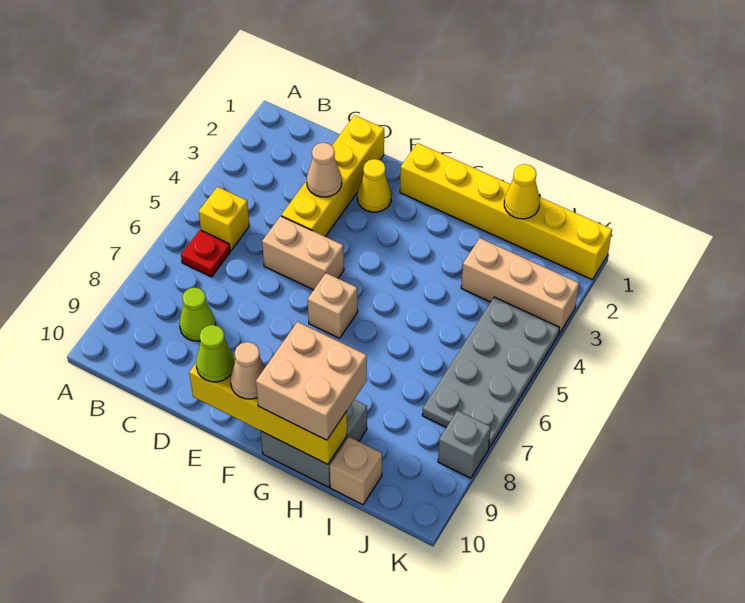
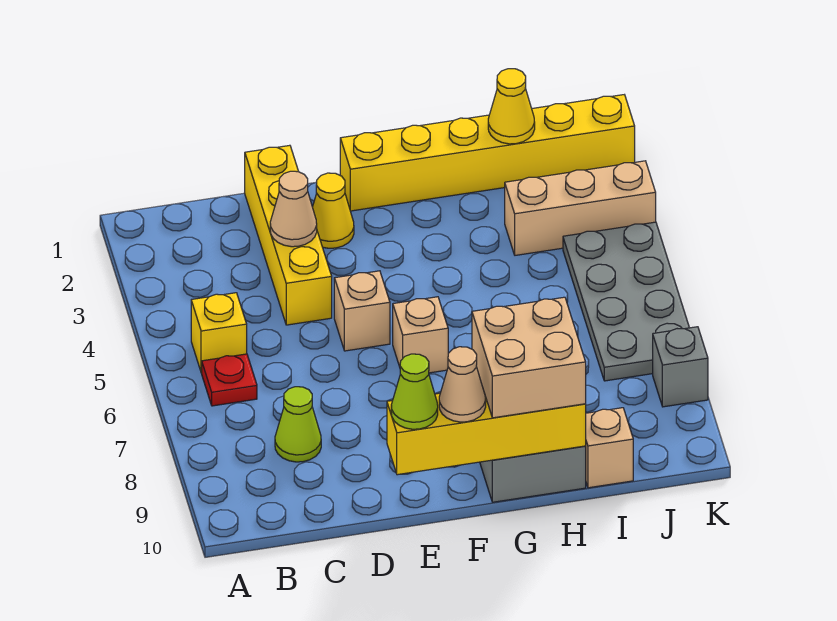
tan brick D5:E5 level 1 -> tan brick E5 level 1

